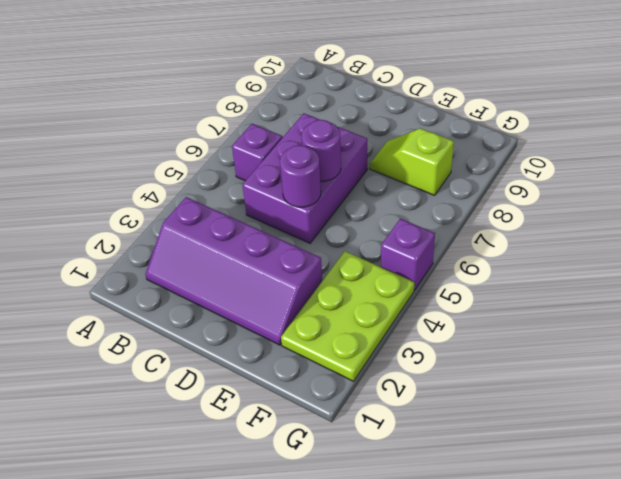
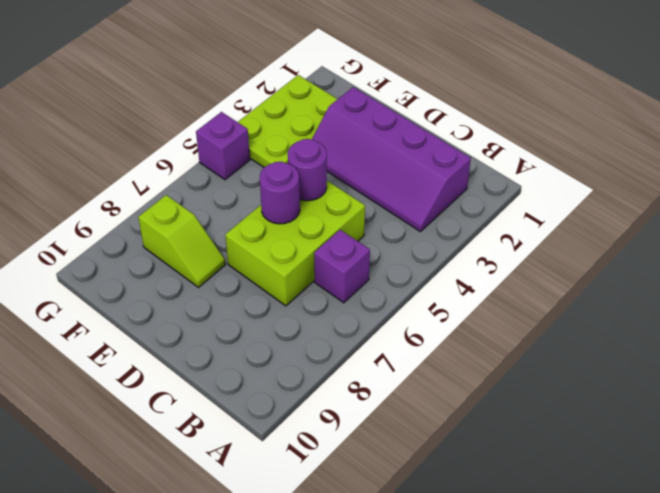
purple slope B2:E3 level 1 top 3 -> purple slope B2:E3 level 1 top 2
purple brick C5:D7 level 1 -> lime brick C5:D7 level 1

